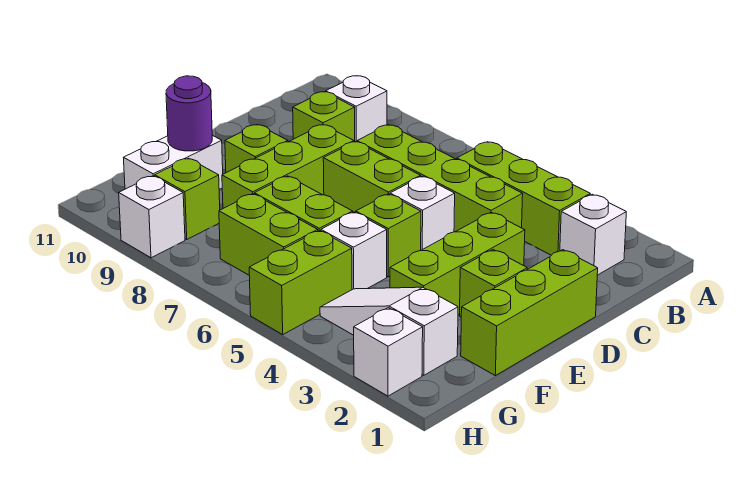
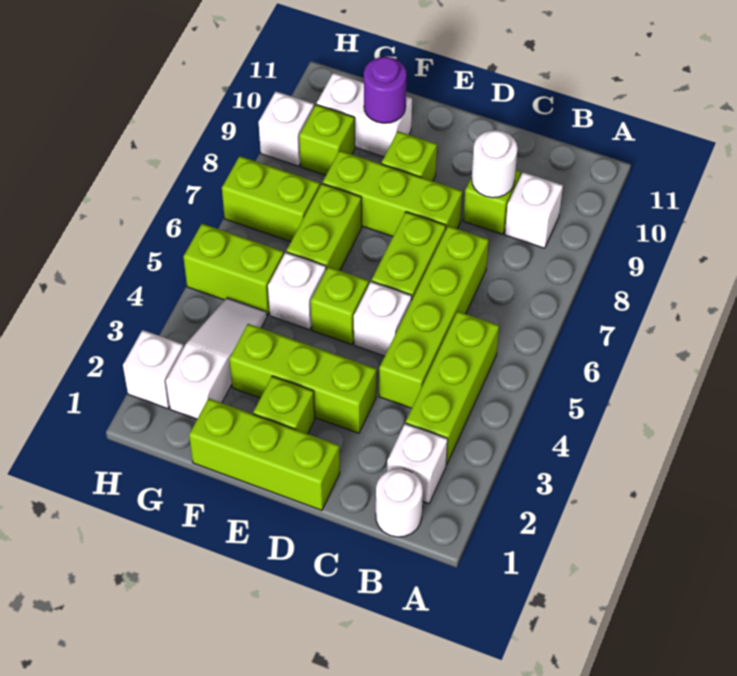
none -> white round brick B1 level 1
none -> white round brick C9 level 2
lime brick G6:G7 level 1 -> lime brick G7:H7 level 1

